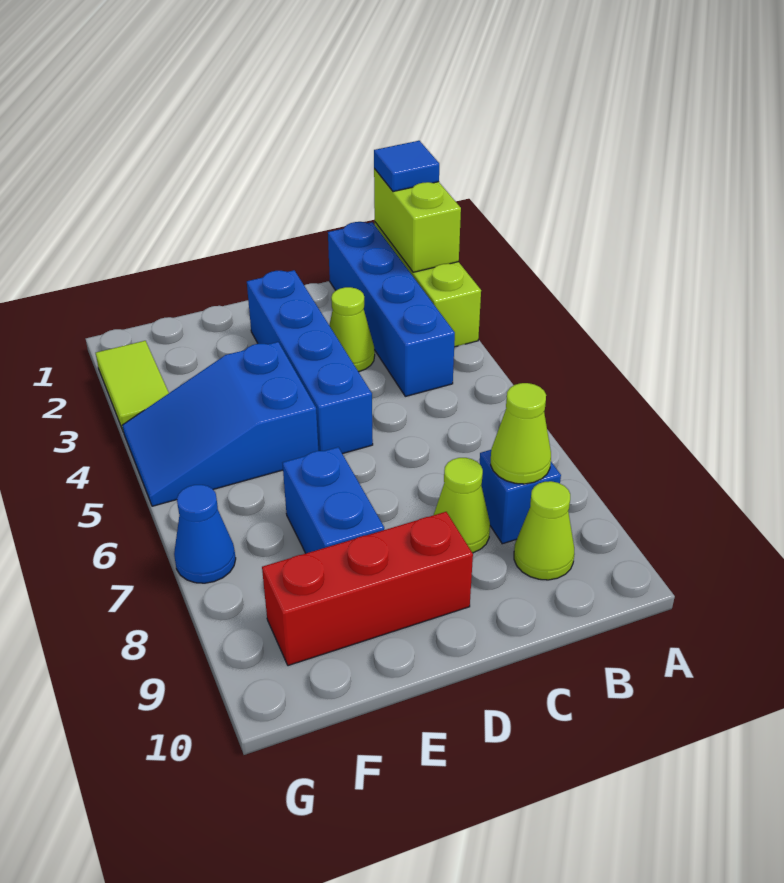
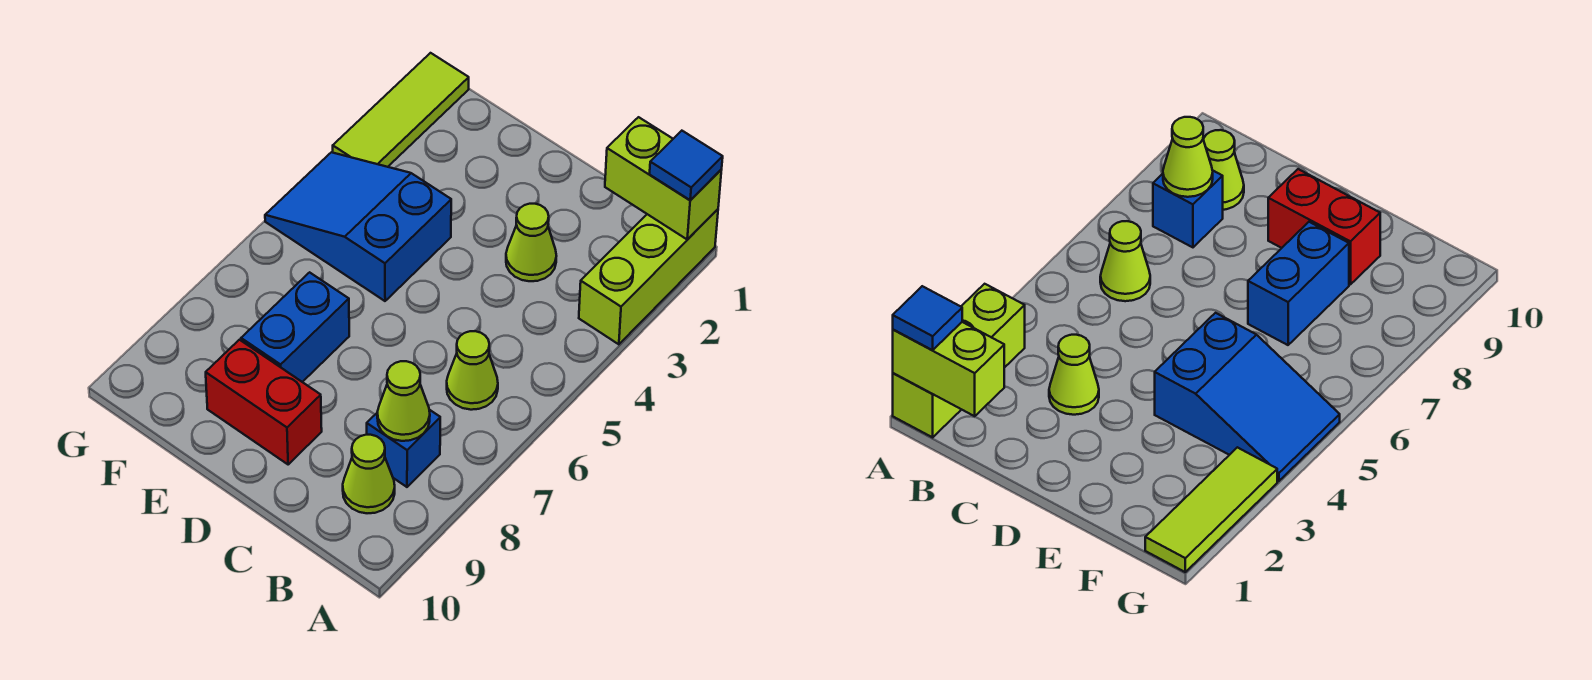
lime brick A1:A2 level 2 -> lime brick A1:B1 level 2
blue brick B1:B4 level 1 -> none
lime cone C8 level 1 -> lime cone B6 level 1
blue brick D2:D5 level 1 -> none
red brick D9:F9 level 1 -> red brick D9:E9 level 1
lime tile G2:G3 level 1 -> lime tile G1:G3 level 1
blue cone G7 level 1 -> none

